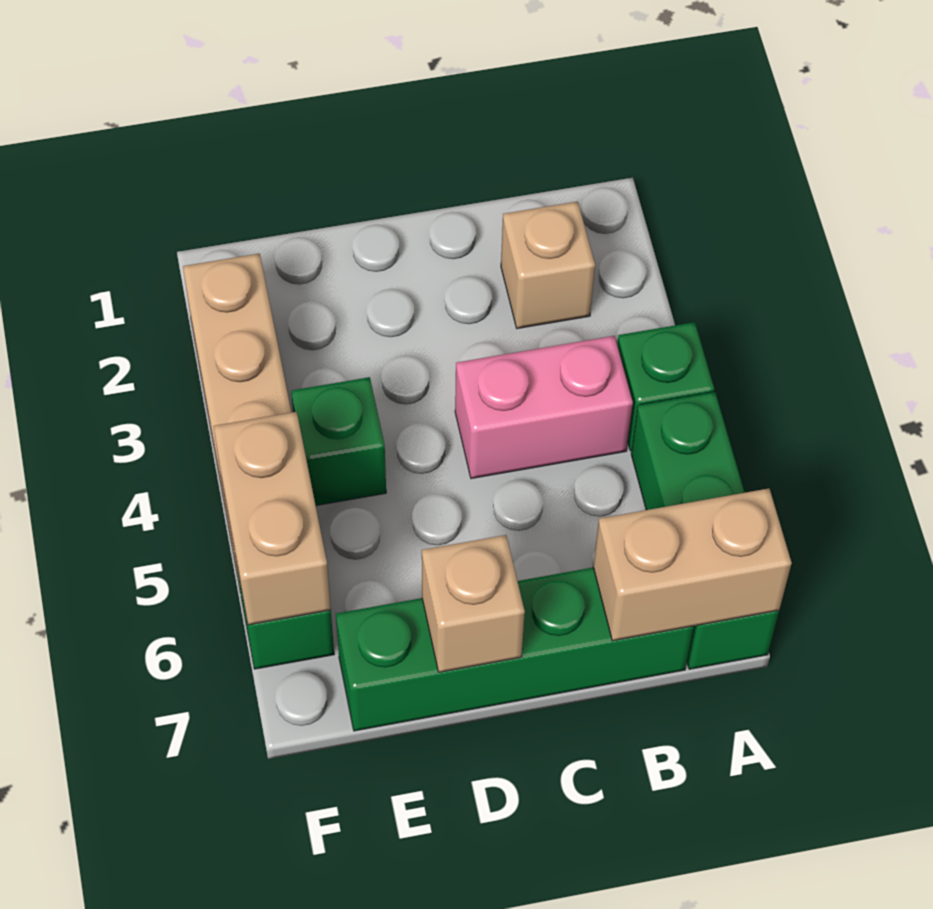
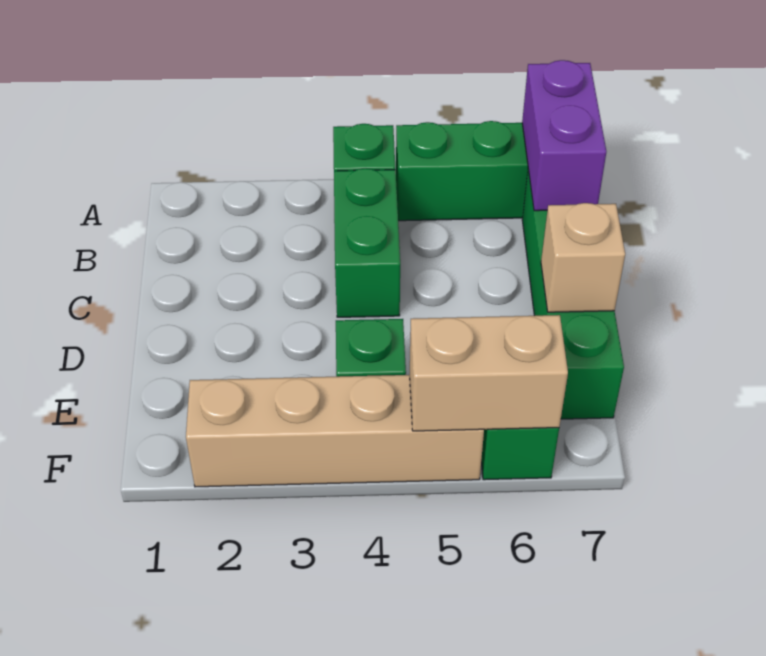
tan brick A7:B7 level 2 -> purple brick A7:B7 level 2
tan brick B2 level 1 -> none
pink brick B4:C4 level 1 -> green brick B4:C4 level 1

